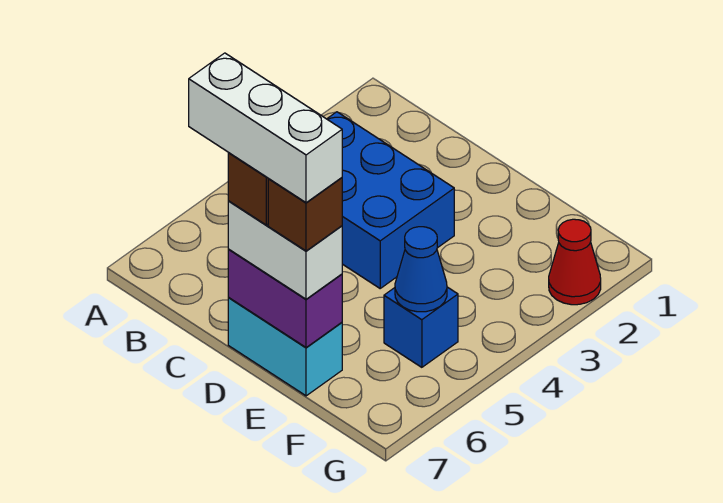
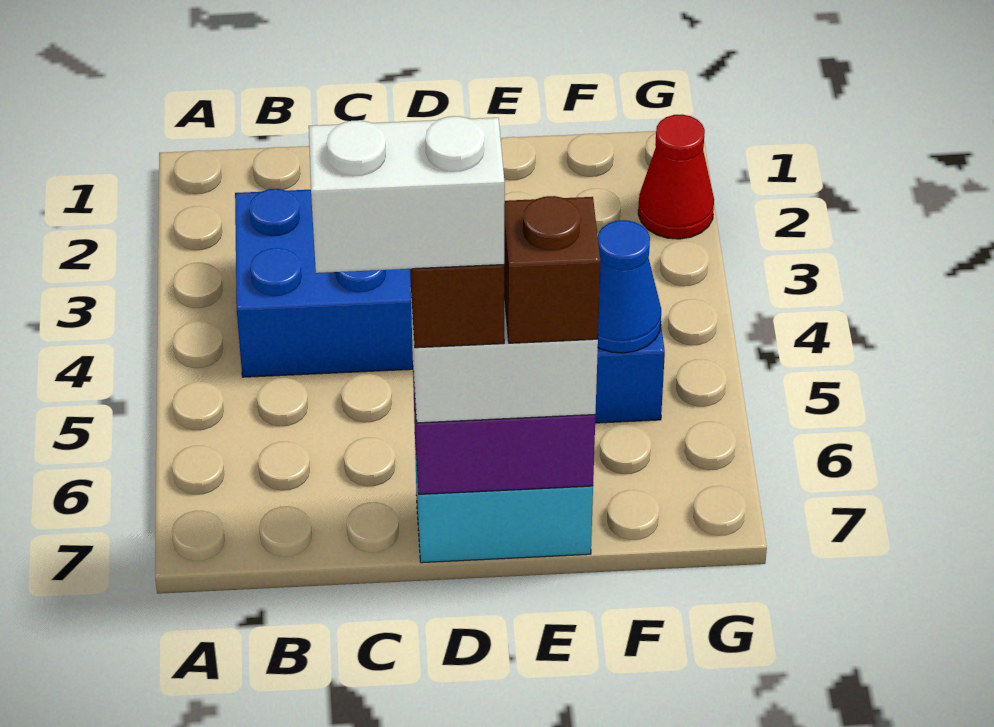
white brick C7:E7 level 5 -> white brick C7:D7 level 5

